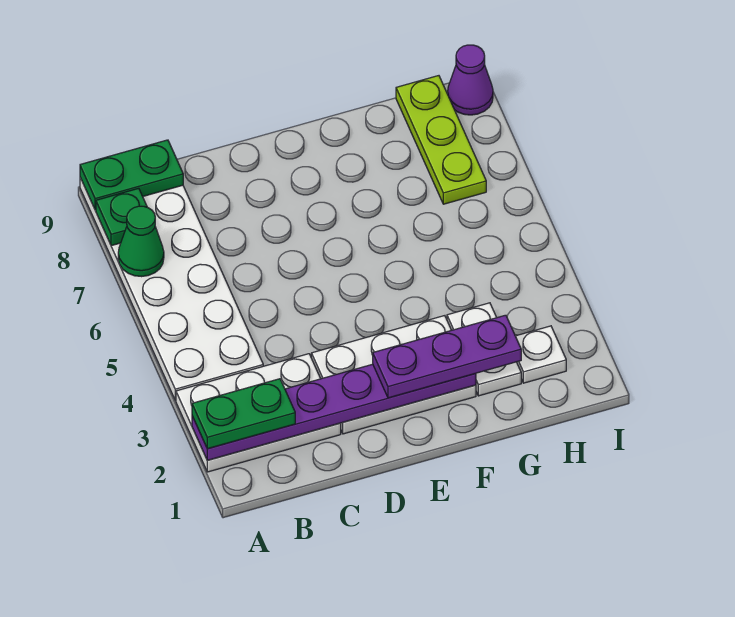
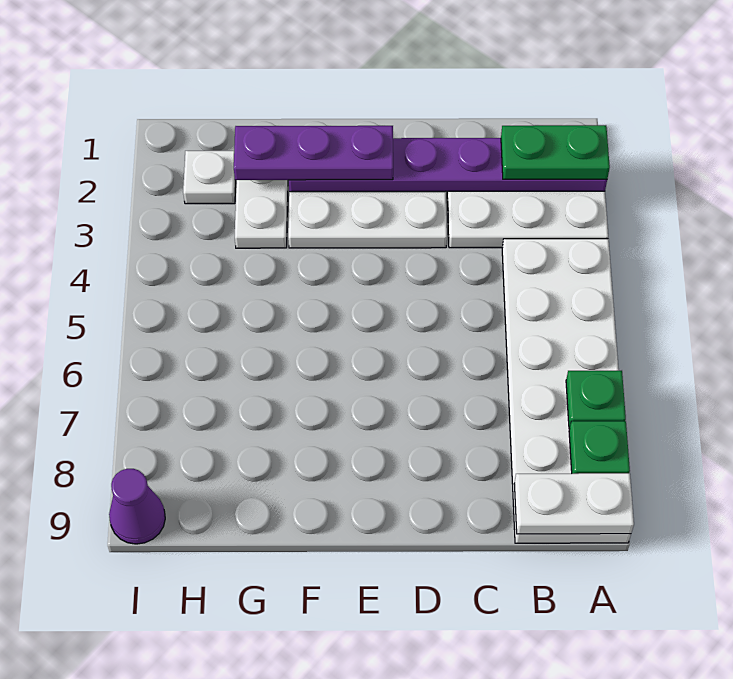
green cone A7 level 2 -> green plate A7 level 2
green plate A9:B9 level 2 -> white plate A9:B9 level 2
lime plate H7:H9 level 1 -> none

